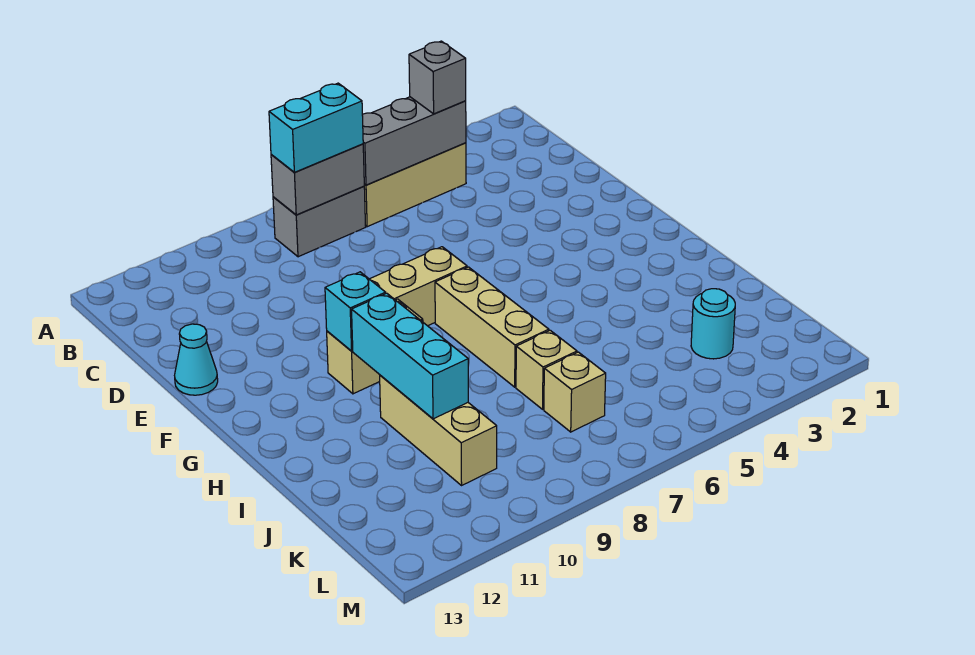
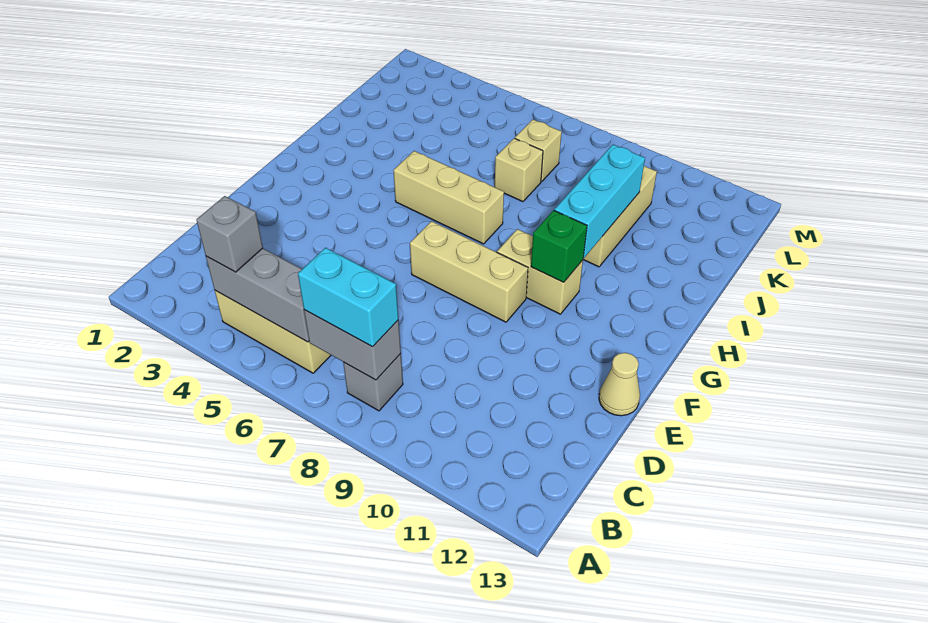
grey brick B7:B8 level 1 -> grey brick B8 level 1
cyan cone E13 level 1 -> tan cone E13 level 1
tan brick G7:I7 level 1 -> tan brick H5:H7 level 1
cyan brick G10 level 2 -> green brick G10 level 2
cyan round brick K3 level 1 -> none

